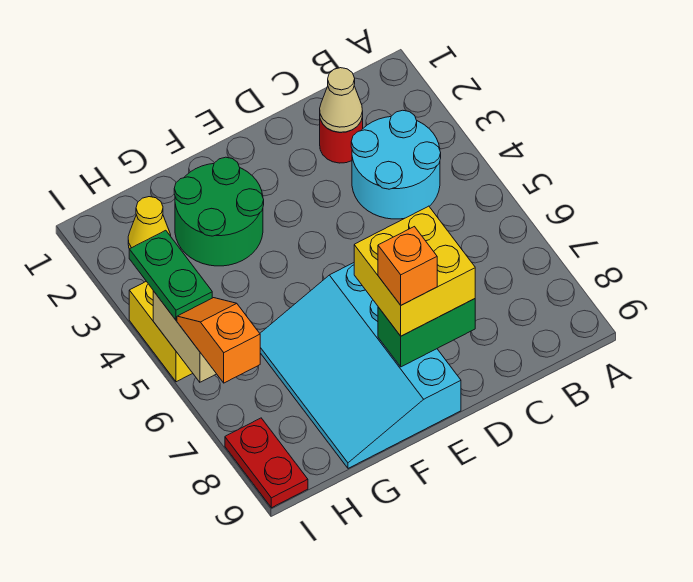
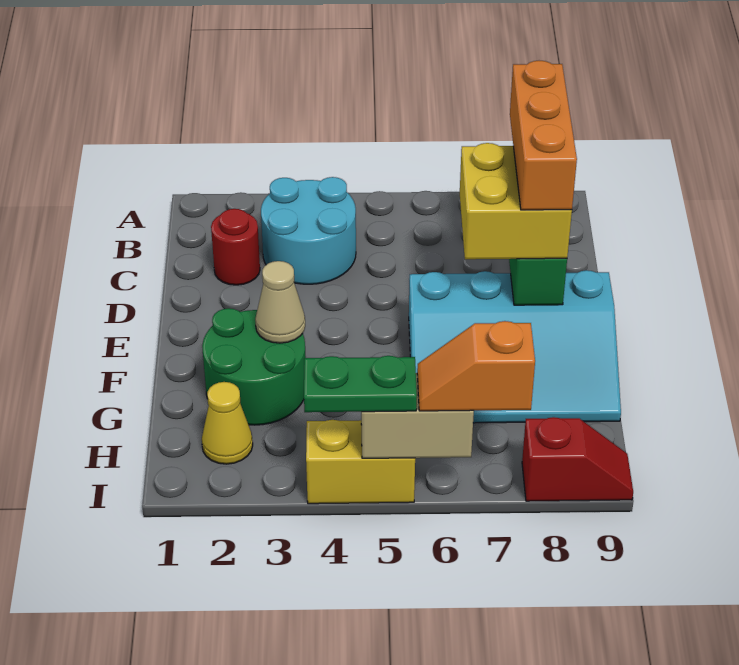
tan cone C2 level 2 -> tan cone F3 level 2
orange brick E8 level 4 -> orange brick C8:E8 level 4
red plate I8:I9 level 1 -> red slope I8:I9 level 1 top 8

